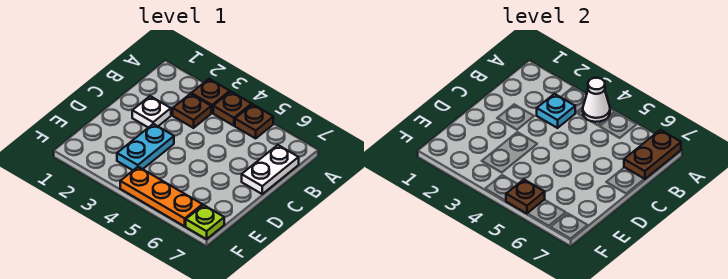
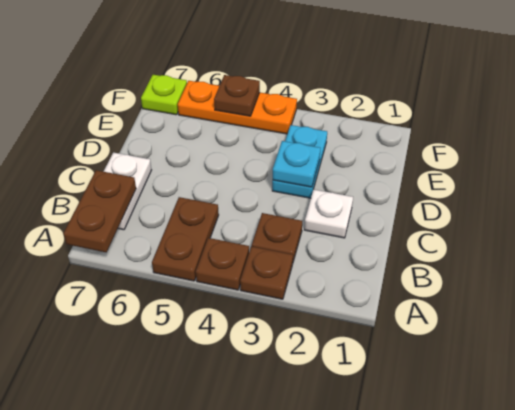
white cone A4 level 2 -> none
brown plate A5 level 1 -> brown plate A5:B5 level 1
cyan plate B3 level 2 -> cyan plate D3 level 2

